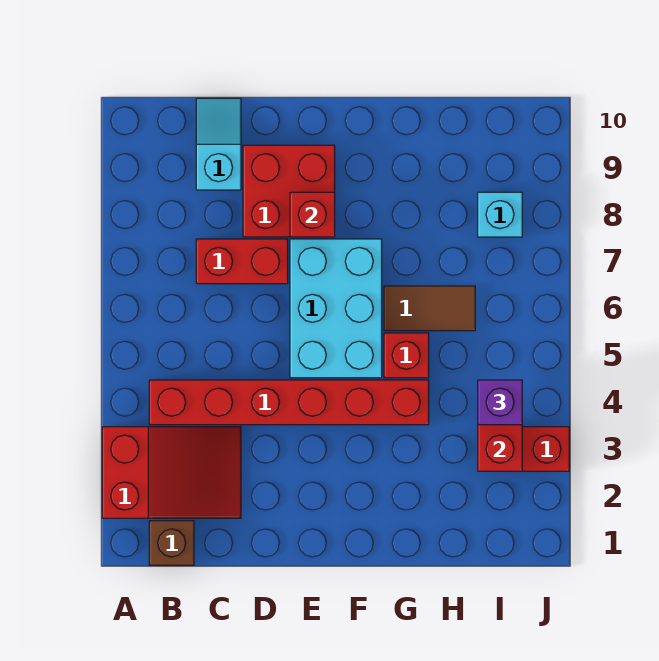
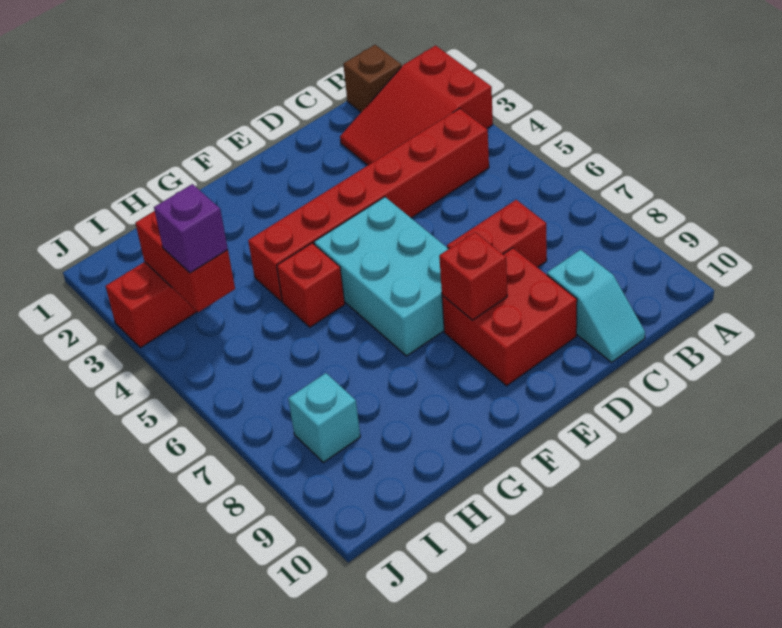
brown tile G6:H6 level 1 -> none

